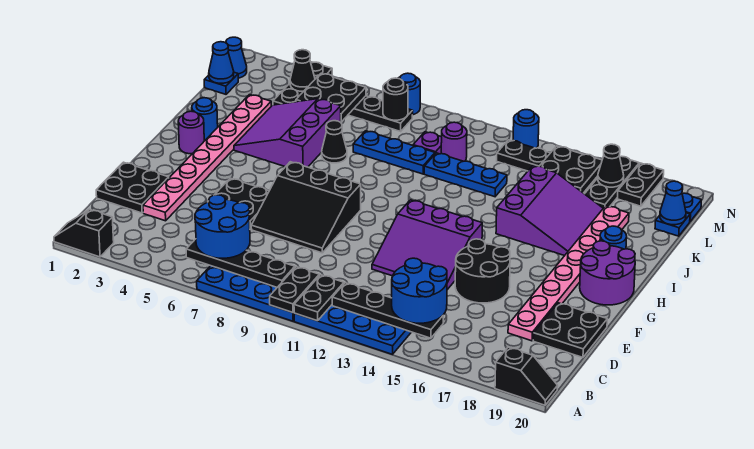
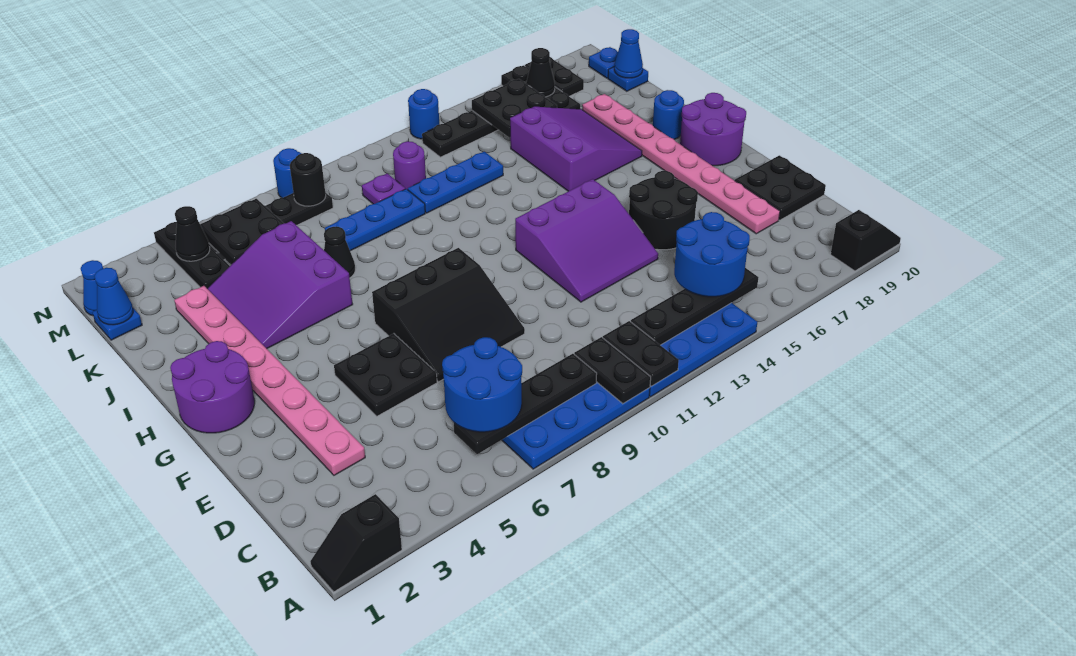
black plate D1:E2 level 1 -> none
purple round brick H2 level 1 -> purple round brick G1:H2 level 1
blue round brick I2 level 1 -> none

